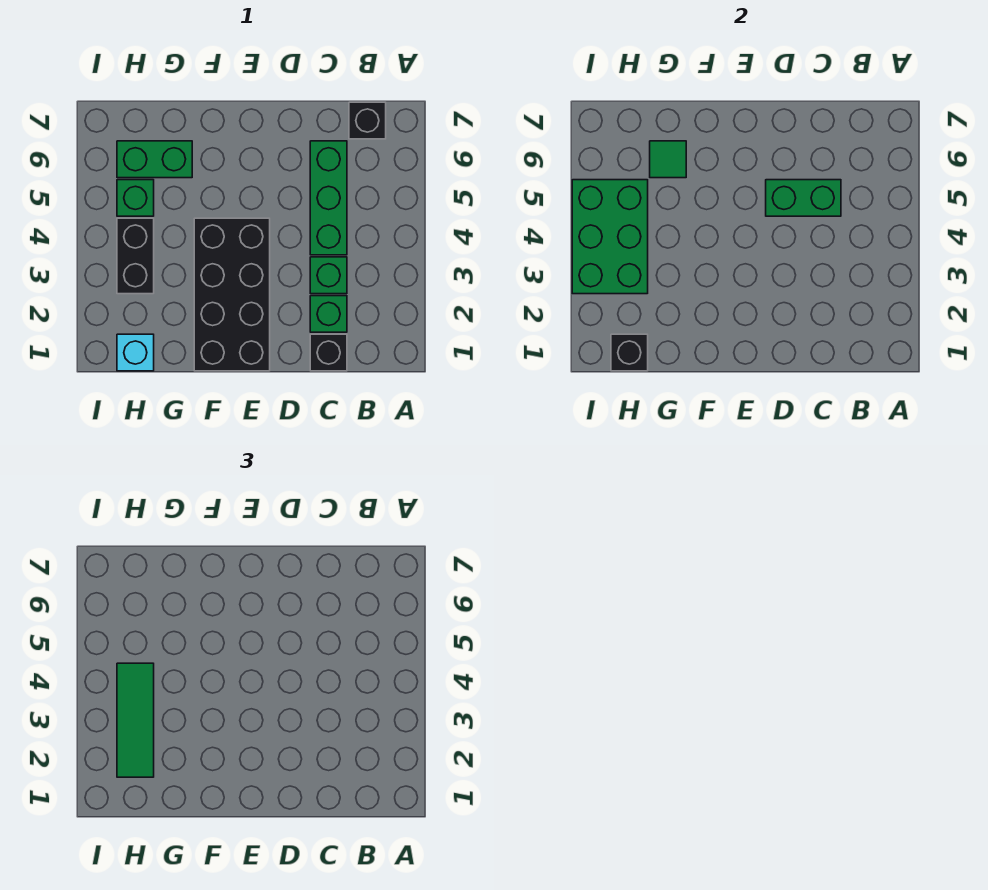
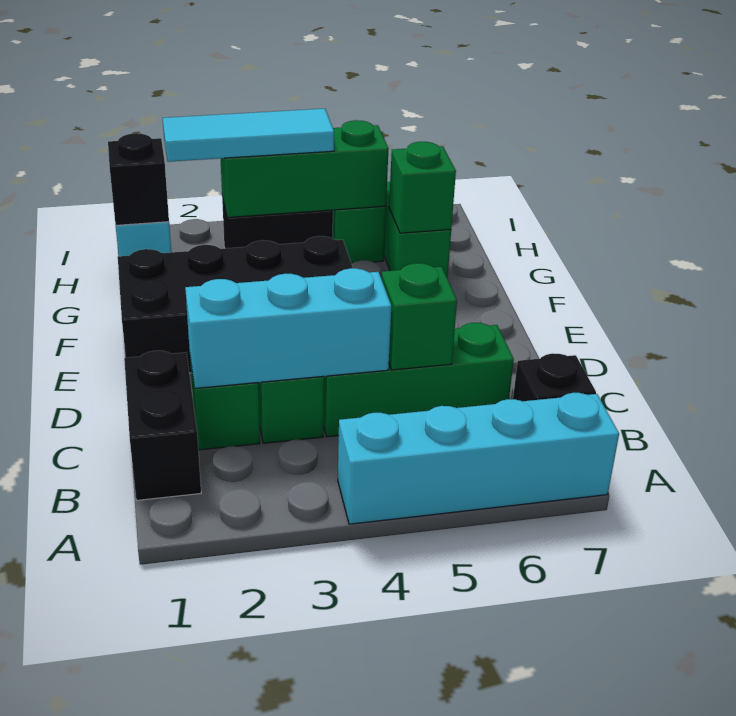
none -> cyan brick A4:A7 level 1
black brick C1 level 1 -> black brick B1:C1 level 1
none -> cyan brick C2:C4 level 2
green brick C5:D5 level 2 -> green brick C5 level 2
green tile G6 level 2 -> green brick G6 level 2
green tile H2:H4 level 3 -> cyan tile H2:H4 level 3
green brick H3:I5 level 2 -> green brick H3:H5 level 2

